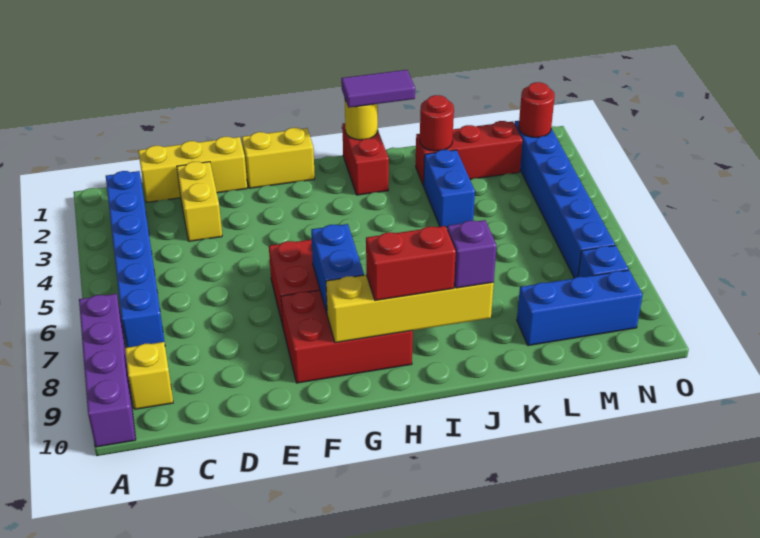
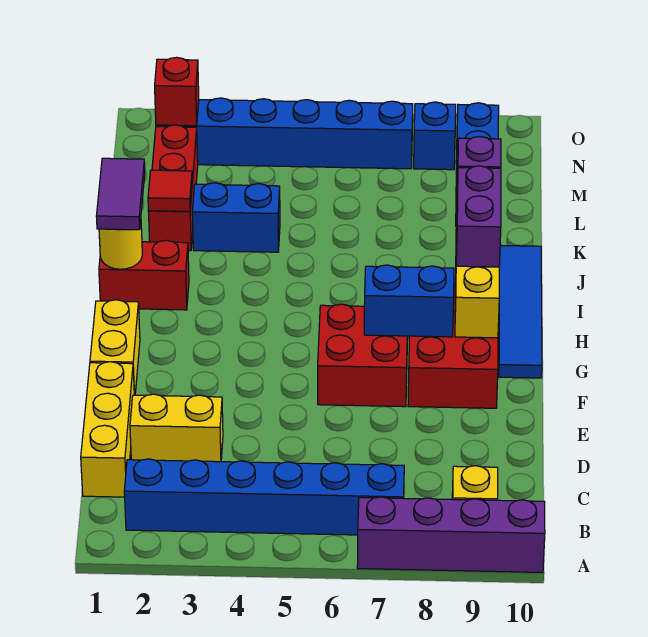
none -> blue tile G10:J10 level 1
red brick H9:I9 level 3 -> purple brick H9:I9 level 3
red round brick K2 level 2 -> red tile K2 level 2
red round brick N2 level 2 -> red brick N2 level 2

